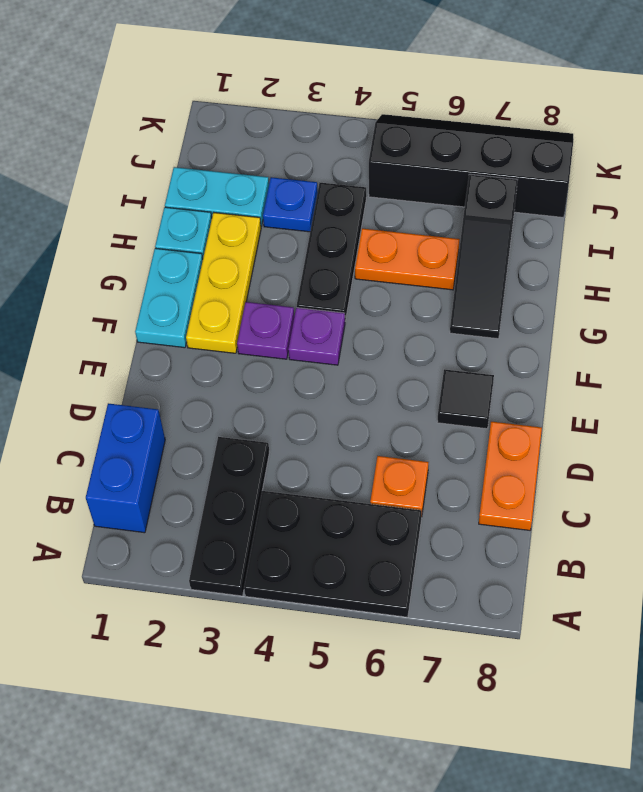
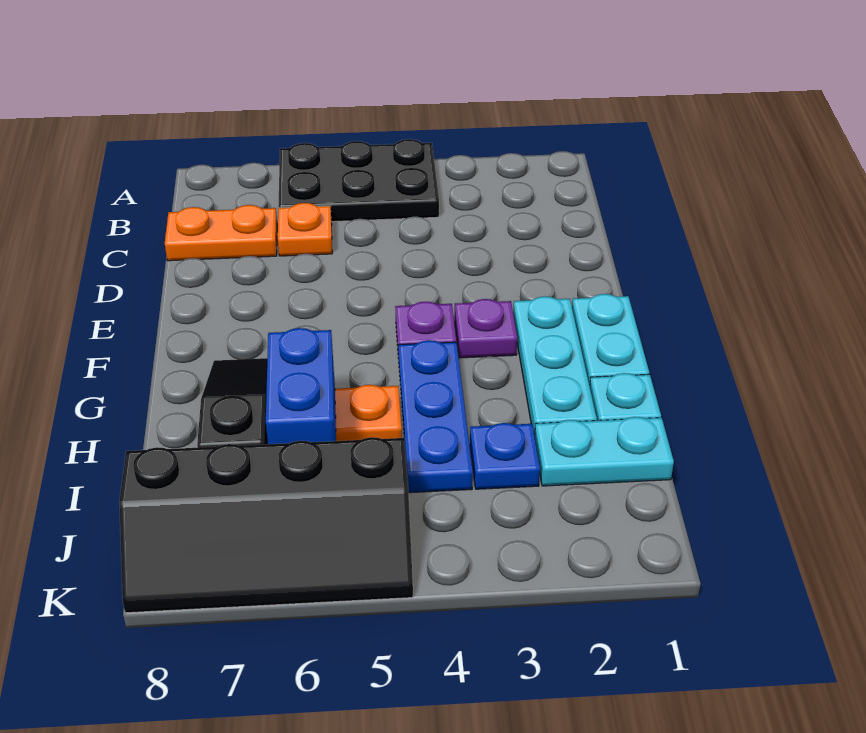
black plate A3:C3 level 1 -> none
blue brick B1:C1 level 1 -> blue brick H6:I6 level 2
orange plate C8:D8 level 1 -> orange plate C7:C8 level 1
black tile E7 level 1 -> none
yellow plate F2:H2 level 1 -> cyan plate F2:H2 level 1
black plate G4:I4 level 1 -> blue plate G4:I4 level 1

